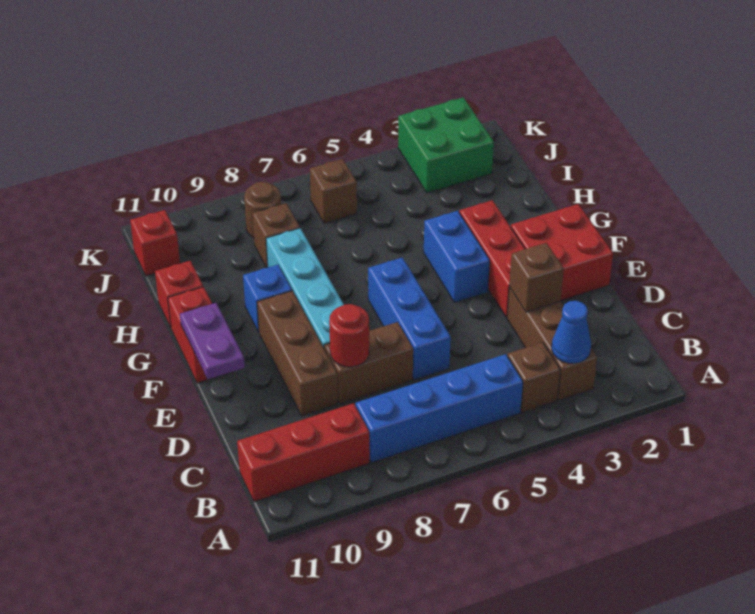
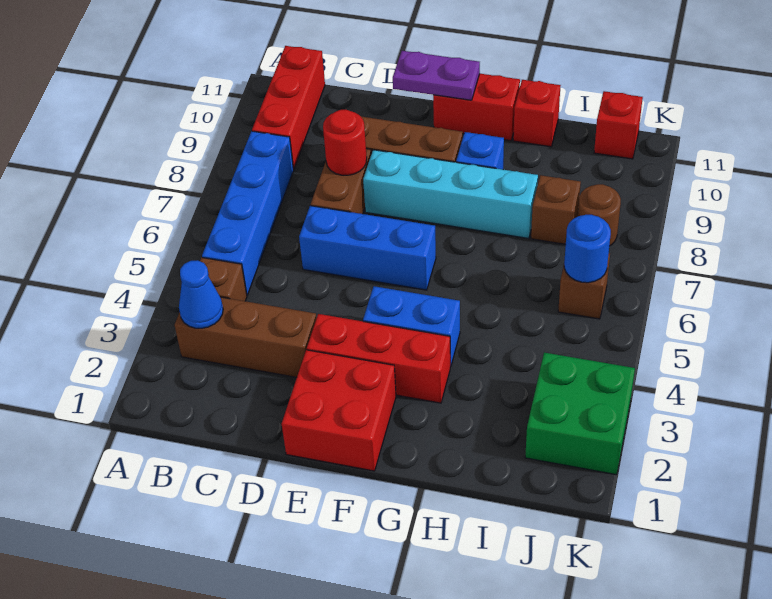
brown brick D3 level 2 -> none
none -> blue round brick J6 level 2

